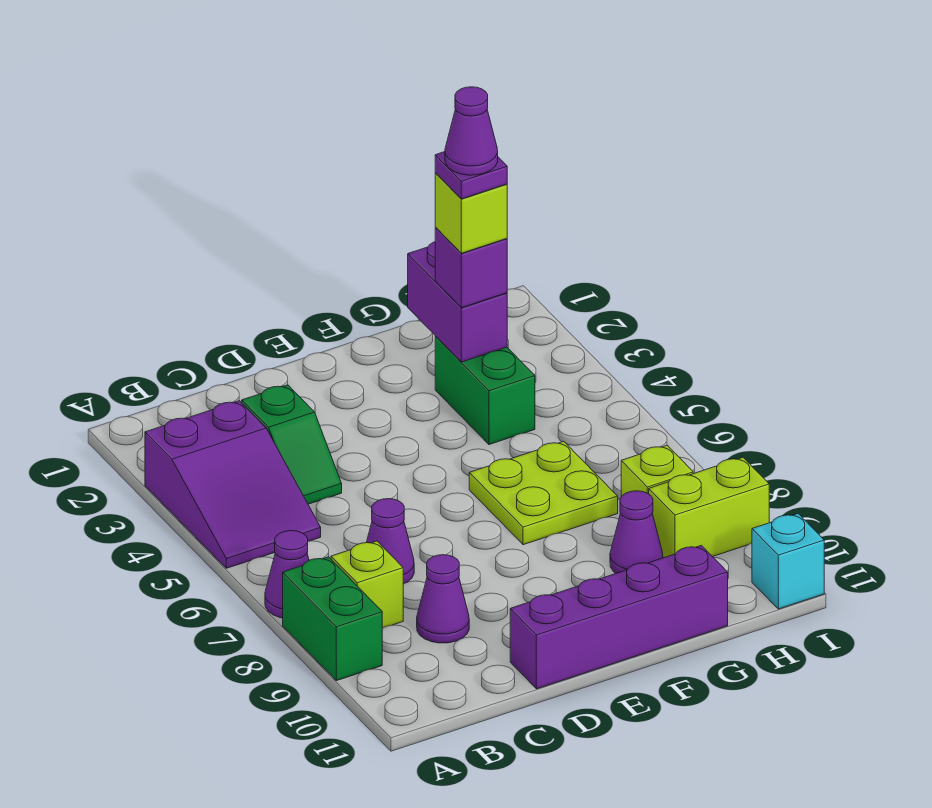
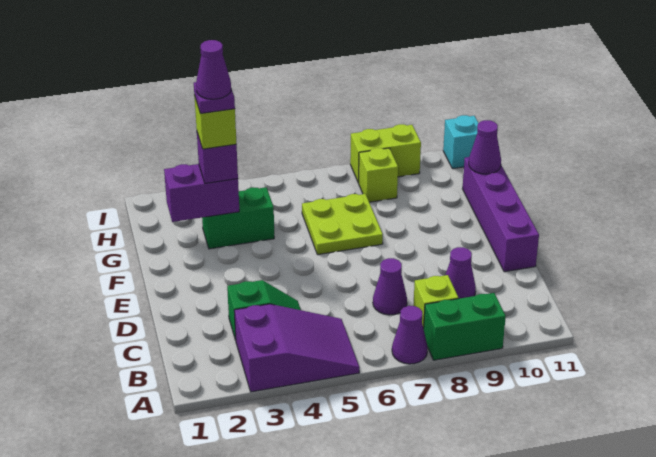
purple cone G9 level 1 -> purple cone G11 level 2
lime brick H9:I9 level 1 -> lime brick I8:I9 level 1

